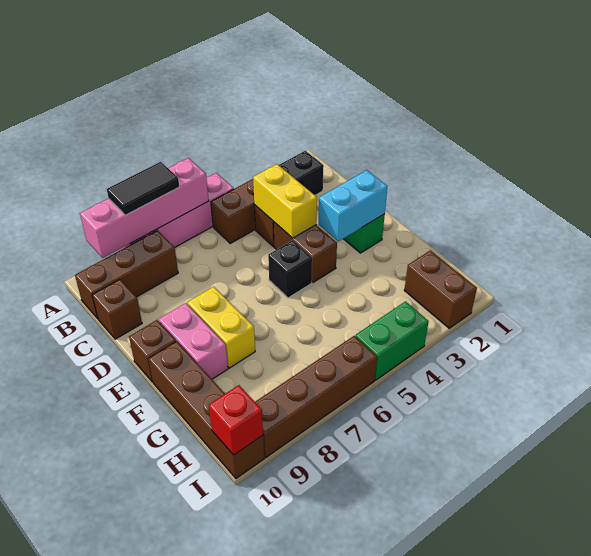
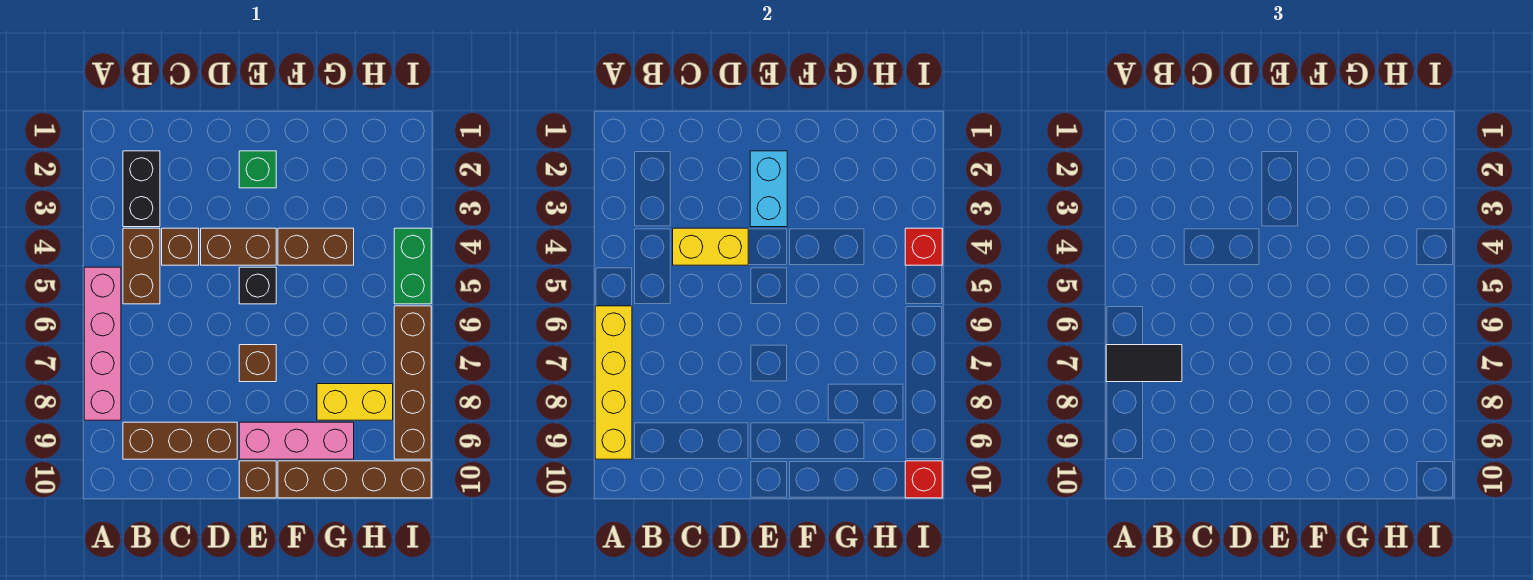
pink brick A6:A9 level 2 -> yellow brick A6:A9 level 2
black tile A7:A8 level 3 -> black tile A7:B7 level 3
brown brick B8:B10 level 1 -> brown brick B9:D9 level 1
brown brick C10 level 1 -> brown brick E7 level 1
yellow brick E8:F8 level 1 -> yellow brick G8:H8 level 1
pink brick E9:F9 level 1 -> pink brick E9:G9 level 1
brown brick H2:I2 level 1 -> brown brick F4:G4 level 1
none -> red brick I4 level 2

